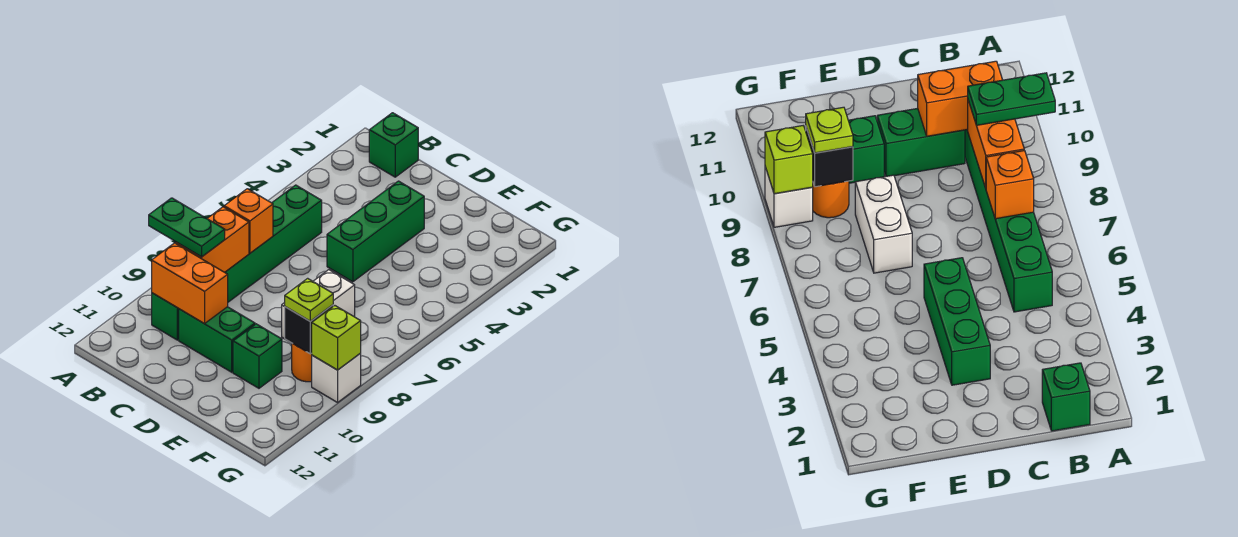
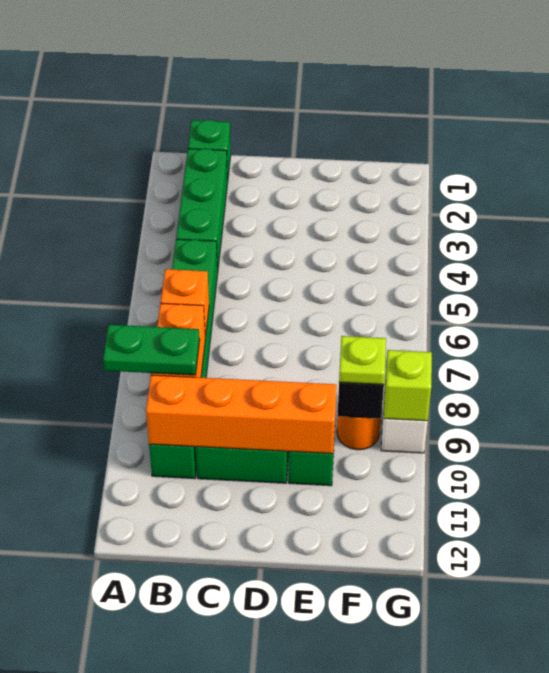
orange brick B10:C10 level 2 -> orange brick B10:E10 level 2
green brick D3:D5 level 1 -> green brick B2:B4 level 1
white brick E7:E8 level 1 -> none

